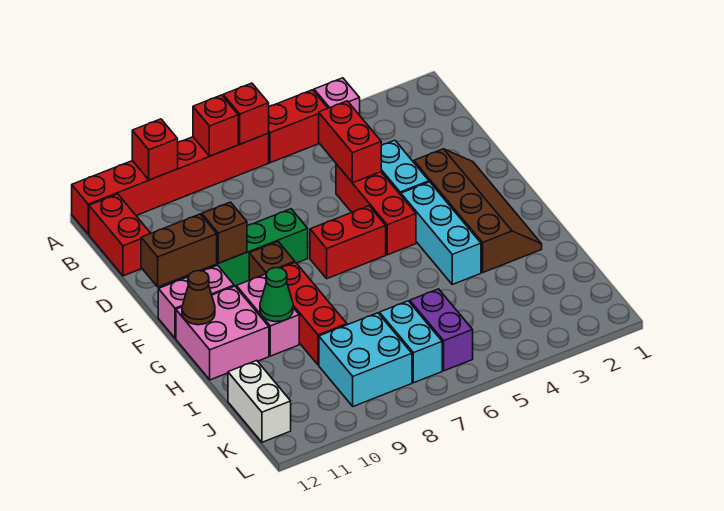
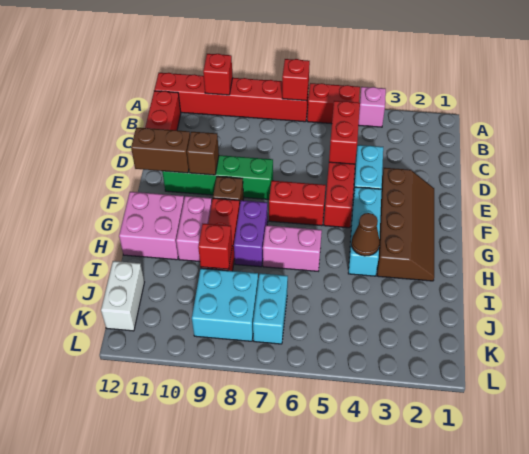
red brick A8 level 2 -> red brick I9 level 2
pink brick F11:F12 level 1 -> pink brick H6:H7 level 1
brown cone G12 level 2 -> brown cone H4 level 2
green cone H10 level 2 -> none
purple brick J6:K6 level 1 -> purple brick G8:H8 level 1

